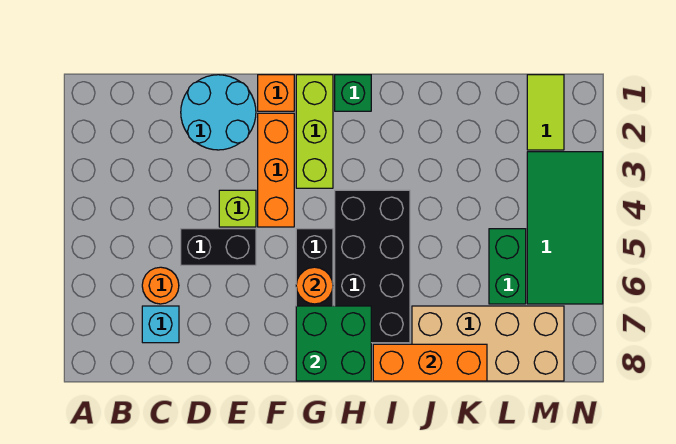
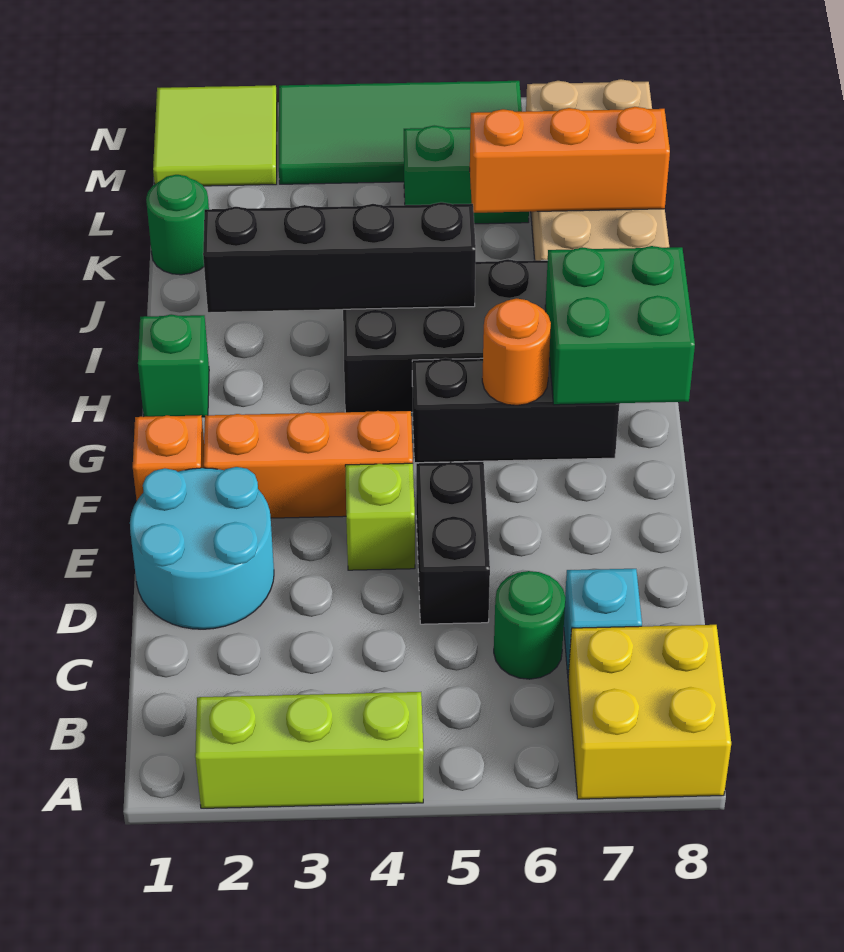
none -> yellow brick A7:B8 level 1
orange round brick C6 level 1 -> green round brick C6 level 1
lime brick G1:G3 level 1 -> lime brick A2:A4 level 1
none -> black brick I2:I5 level 2
orange brick I8:K8 level 2 -> orange brick K6:K8 level 2
none -> green round brick K1 level 1
lime tile M1:M2 level 1 -> lime tile M1:N2 level 1

